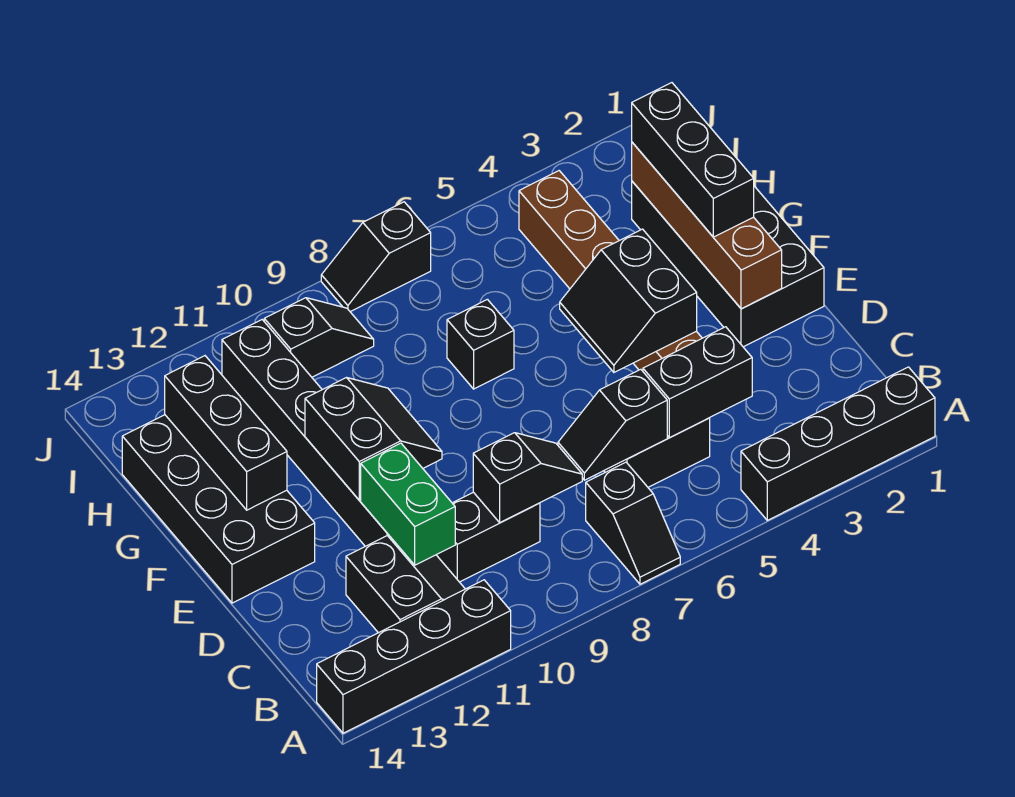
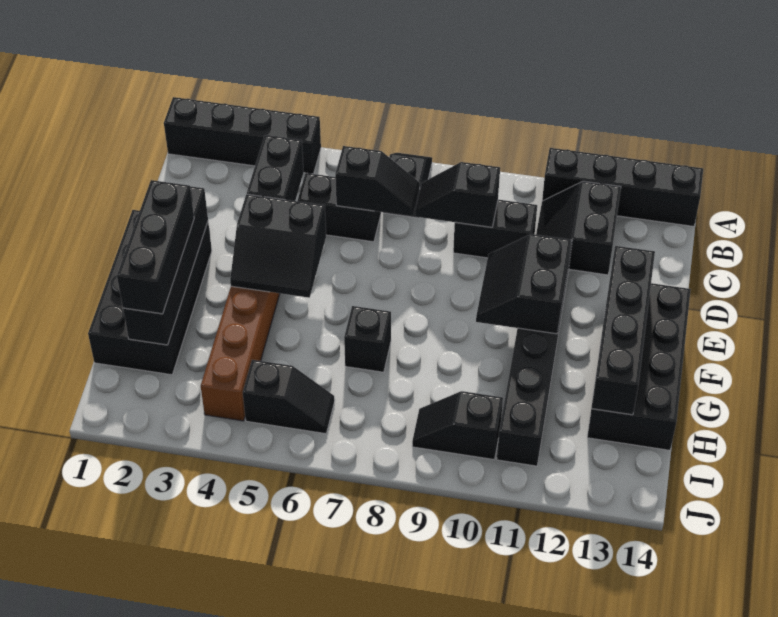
black brick C4:C5 level 2 -> black brick C4:D4 level 2
green brick C11:D11 level 2 -> none
brown brick E2:H2 level 2 -> black brick E2:H2 level 2
black slope E4:F5 level 2 top 4 -> black slope E4:F5 level 2 top E
black brick F13:H13 level 2 -> black brick E13:H13 level 2
black slope J7:J8 level 1 top 7 -> black slope I5:I6 level 1 top 5

